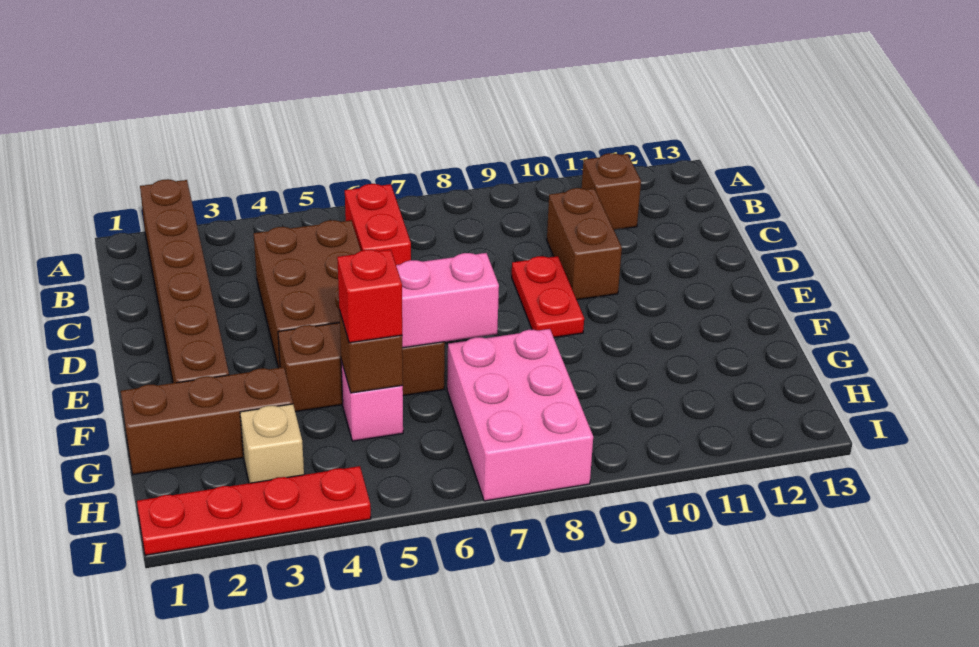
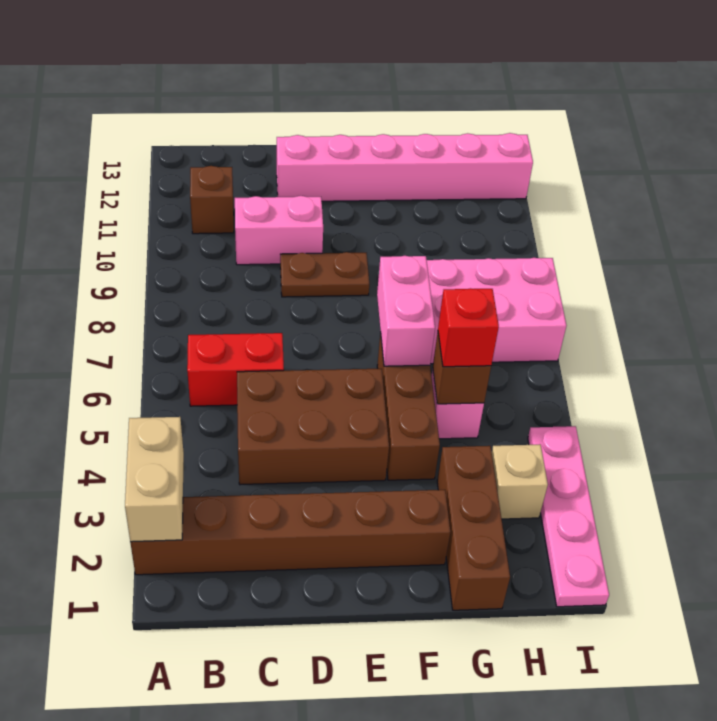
none -> tan brick A2:A3 level 2
brown brick C10:D10 level 1 -> pink brick C10:D10 level 1
red plate D9:E9 level 1 -> brown plate D9:E9 level 1
none -> pink brick D12:I12 level 1
red plate I1:I4 level 1 -> pink plate I1:I4 level 1

